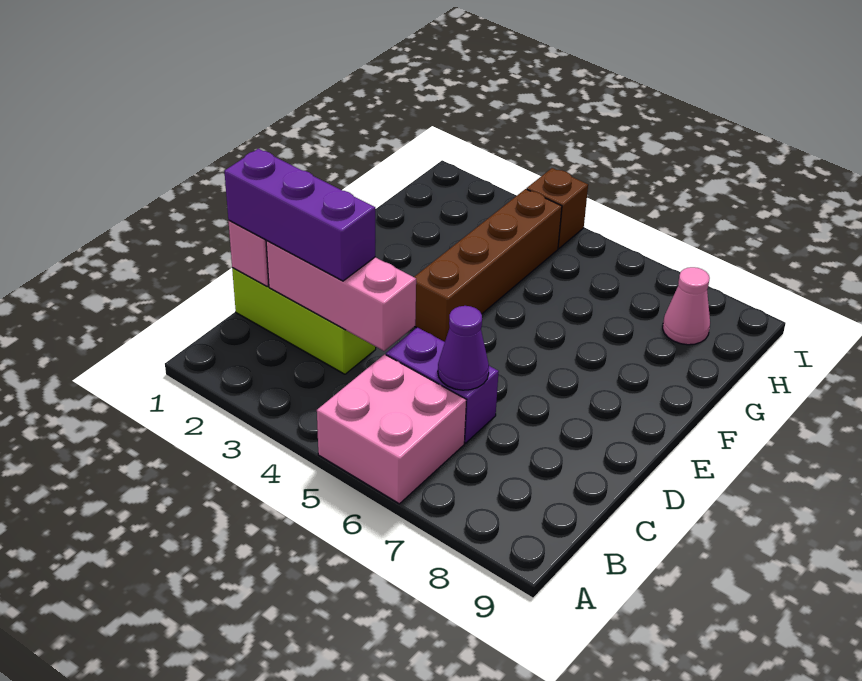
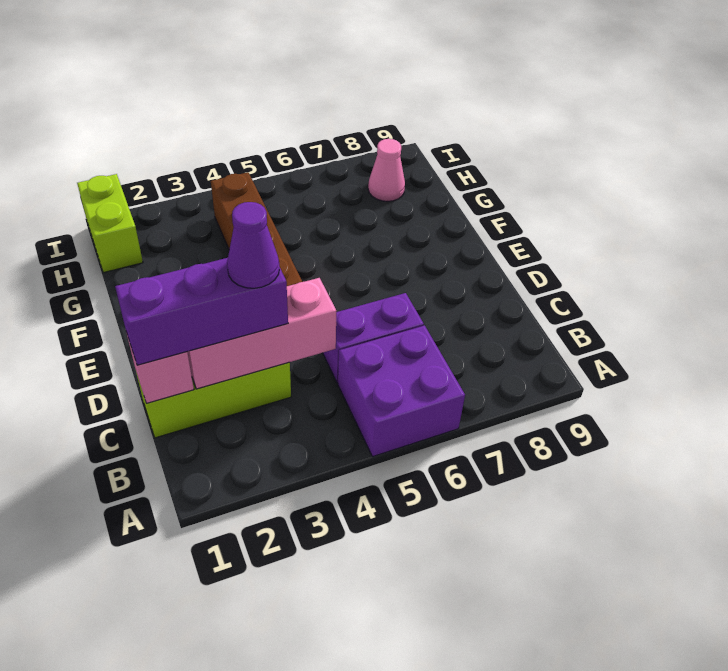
pink brick A5:B6 level 1 -> purple brick A5:B6 level 1
purple cone C6 level 2 -> purple cone C3 level 4
none -> lime brick H1:I1 level 1
brown brick I4 level 1 -> none

